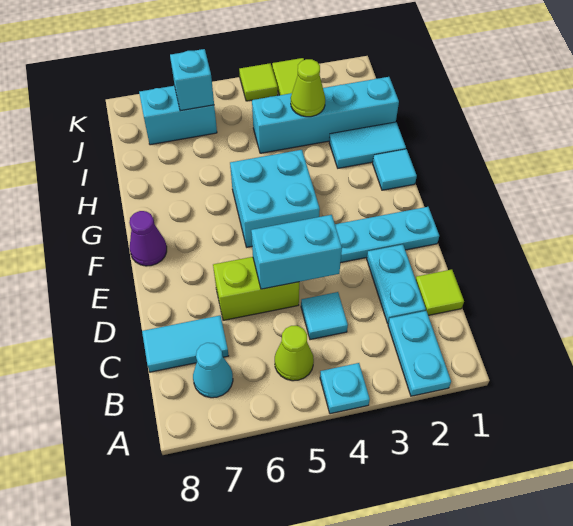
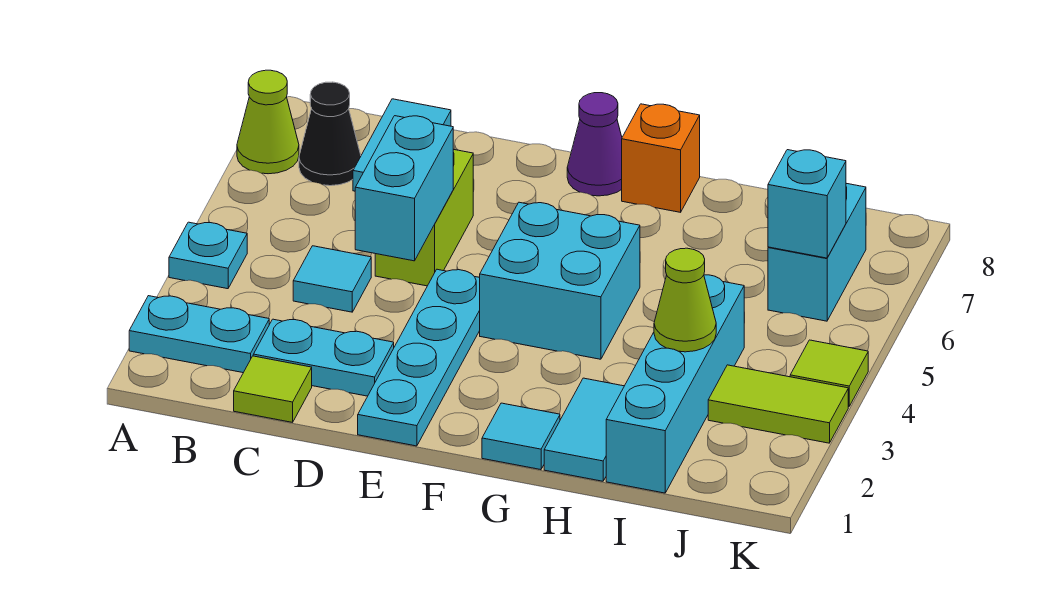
lime cone B5 level 1 -> lime cone A7 level 1
cyan cone B7 level 1 -> black cone B7 level 1
none -> orange brick G8 level 1

